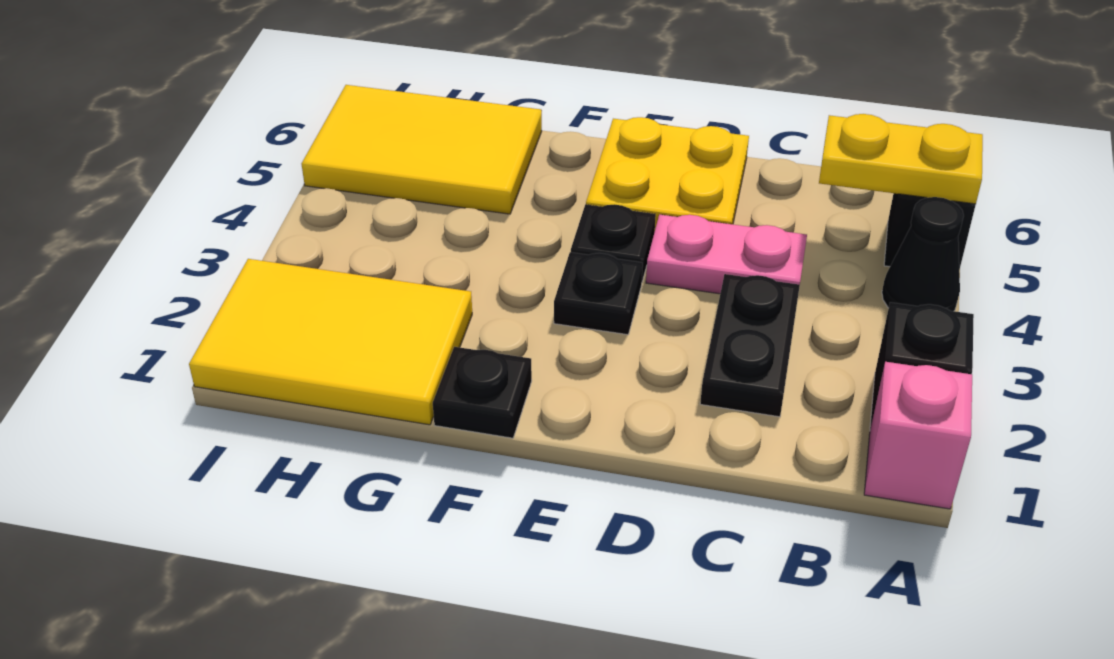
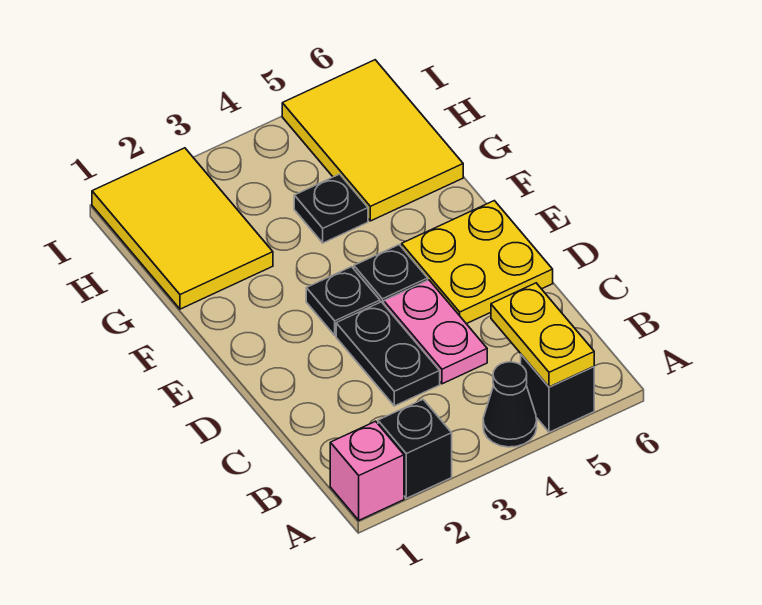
black plate C2:C3 level 1 -> black plate C3:D3 level 1
black plate F1 level 1 -> black plate G4 level 1

